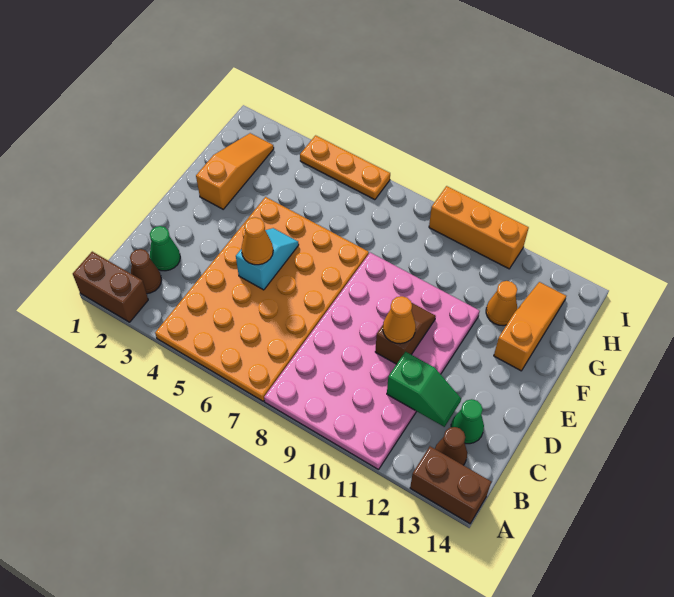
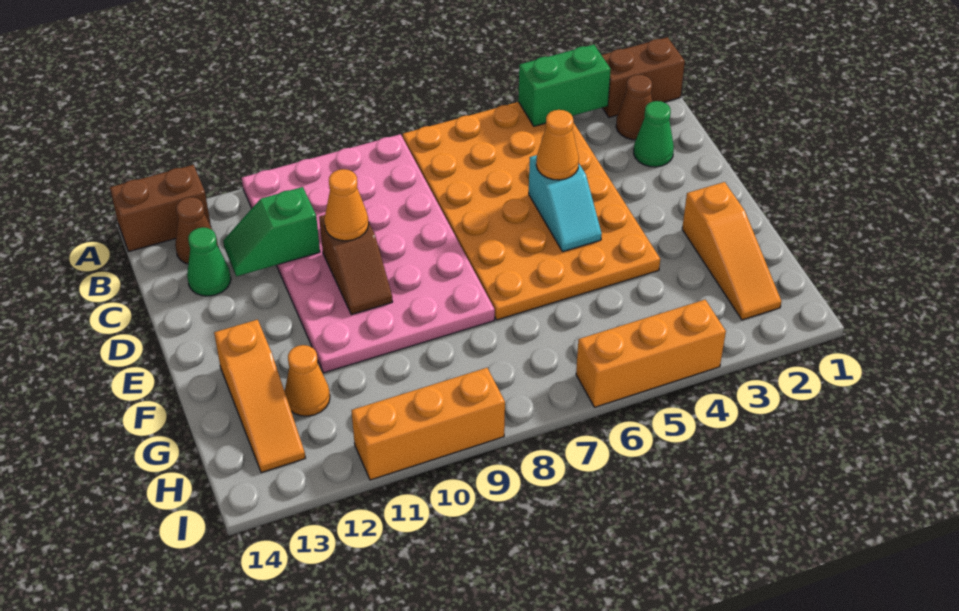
none -> green brick A3:A4 level 2
orange plate I4:I6 level 1 -> orange brick I4:I6 level 1

